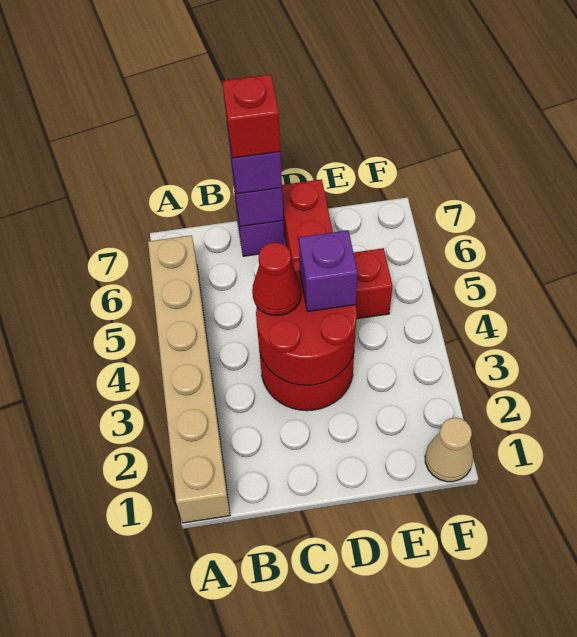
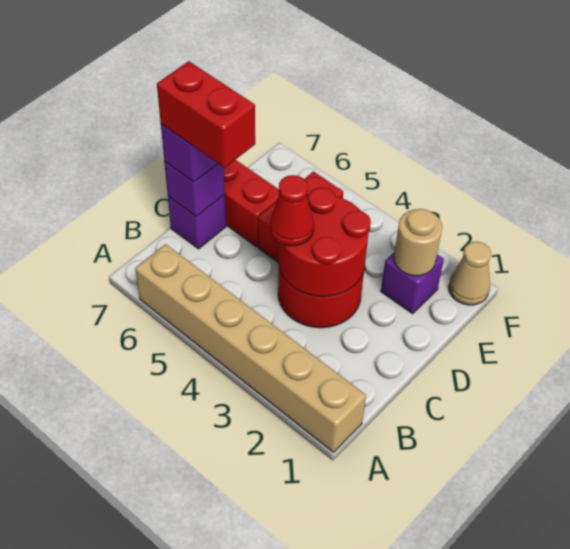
red brick C7 level 4 -> red brick C6:C7 level 4
purple brick D4 level 3 -> purple brick E2 level 1
none -> tan round brick E2 level 2

